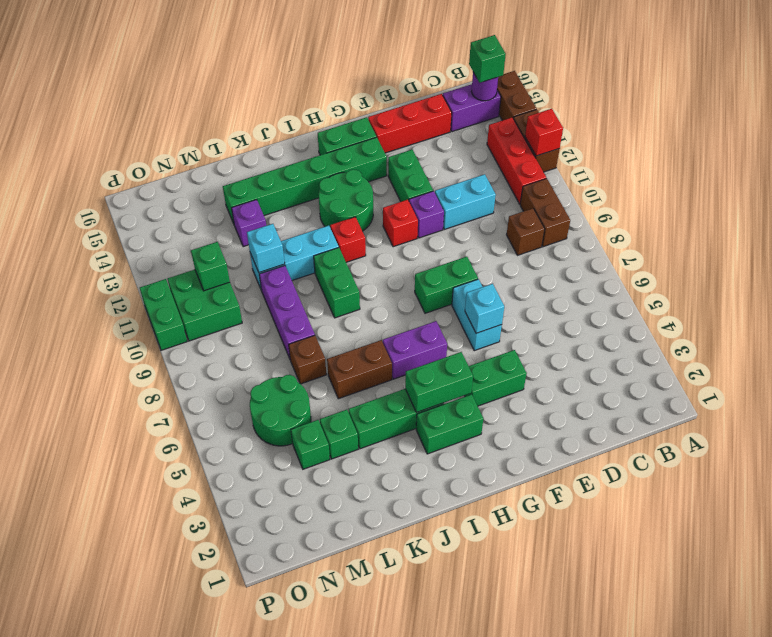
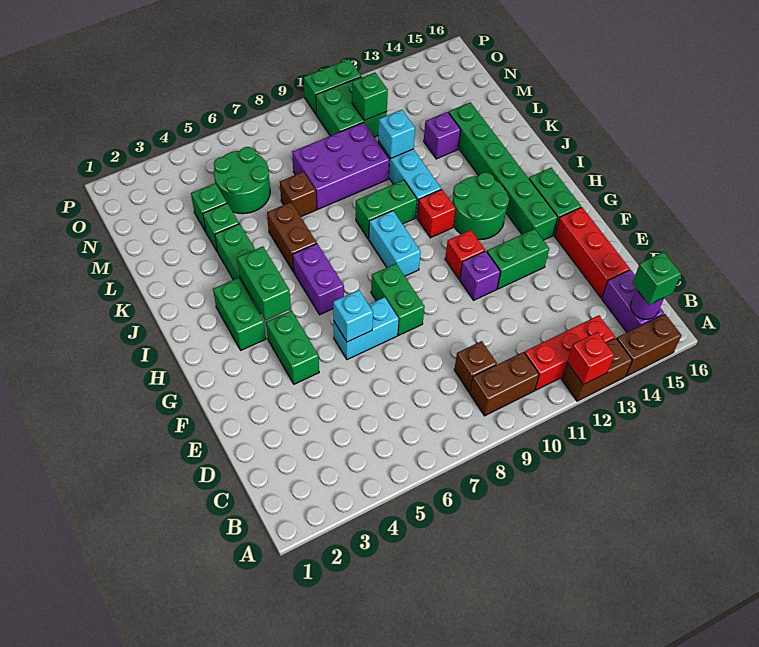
cyan brick D11:E11 level 1 -> cyan brick H9:I9 level 1
purple brick L8:L10 level 1 -> purple brick L8:M10 level 1

